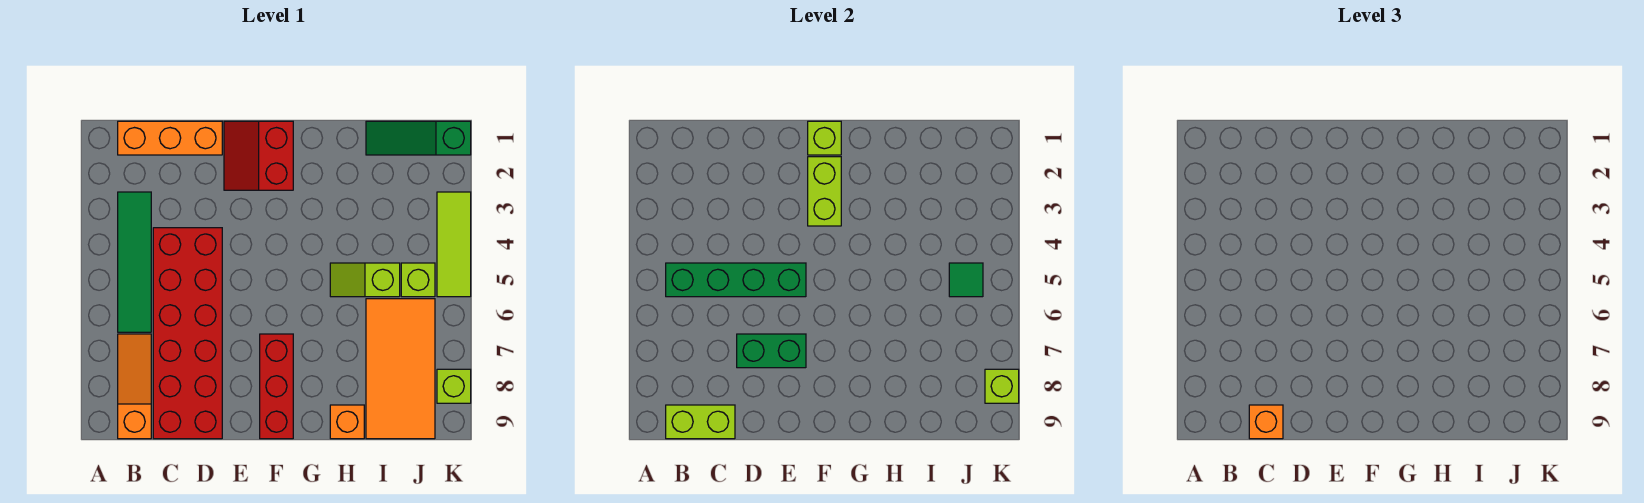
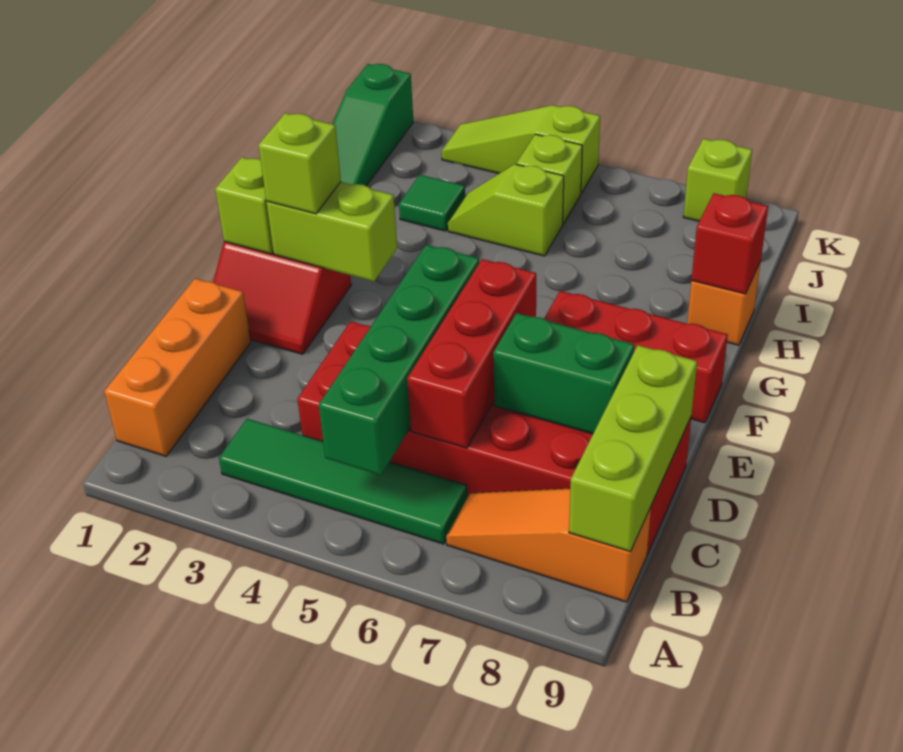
lime brick B9:C9 level 2 -> lime brick B9:D9 level 2
none -> red brick C6:E6 level 2
orange brick C9 level 3 -> none
green brick D7:E7 level 2 -> green brick D7:D8 level 2
lime slope H5:I5 level 1 top I -> lime slope I4:I5 level 1 top 5
none -> red brick H9 level 2
orange tile I6:J9 level 1 -> none
green tile J5 level 2 -> green tile I3 level 1
lime tile K3:K5 level 1 -> lime slope K3:K5 level 1 top 5
lime brick K8 level 2 -> lime brick F2 level 3

